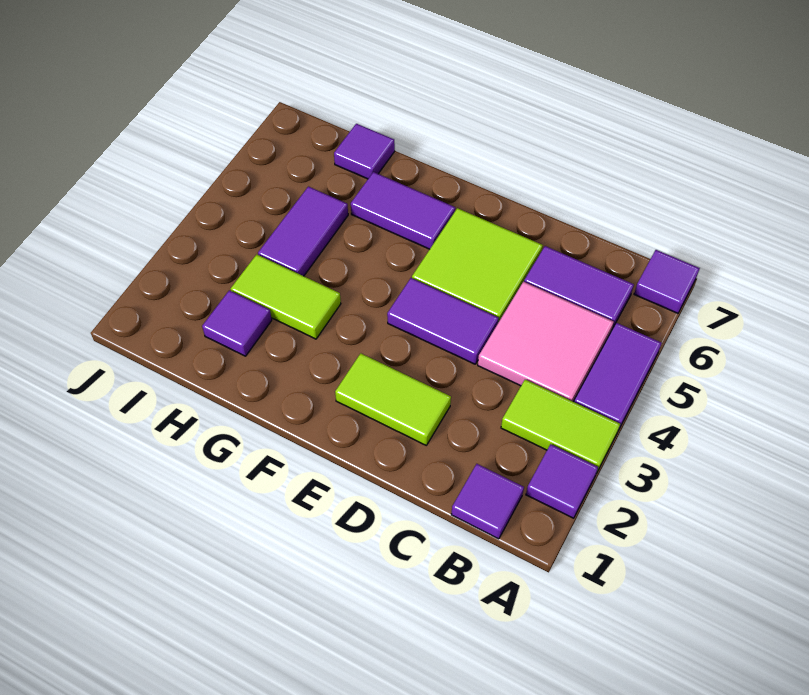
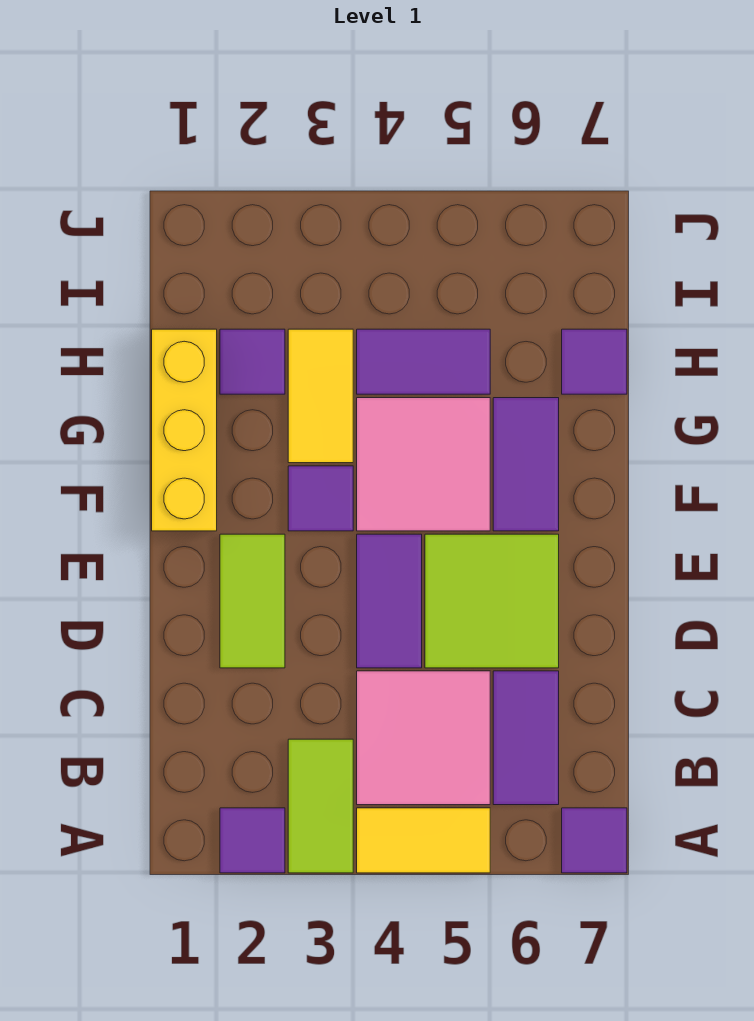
purple tile A4:A5 level 1 -> yellow tile A4:A5 level 1
purple tile B1 level 1 -> purple tile F3 level 1
none -> yellow brick F1:H1 level 1
none -> pink tile F4:G5 level 1
lime tile G3:H3 level 1 -> yellow tile G3:H3 level 1

